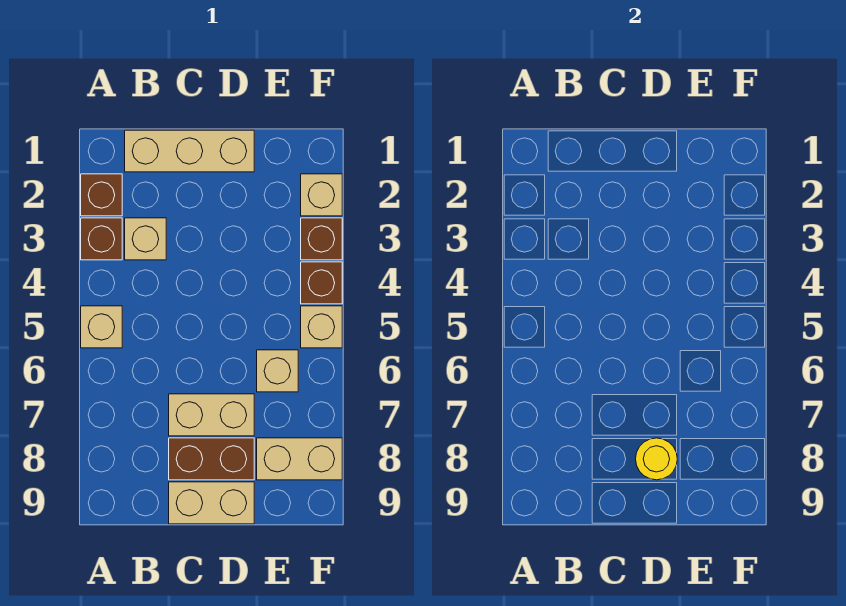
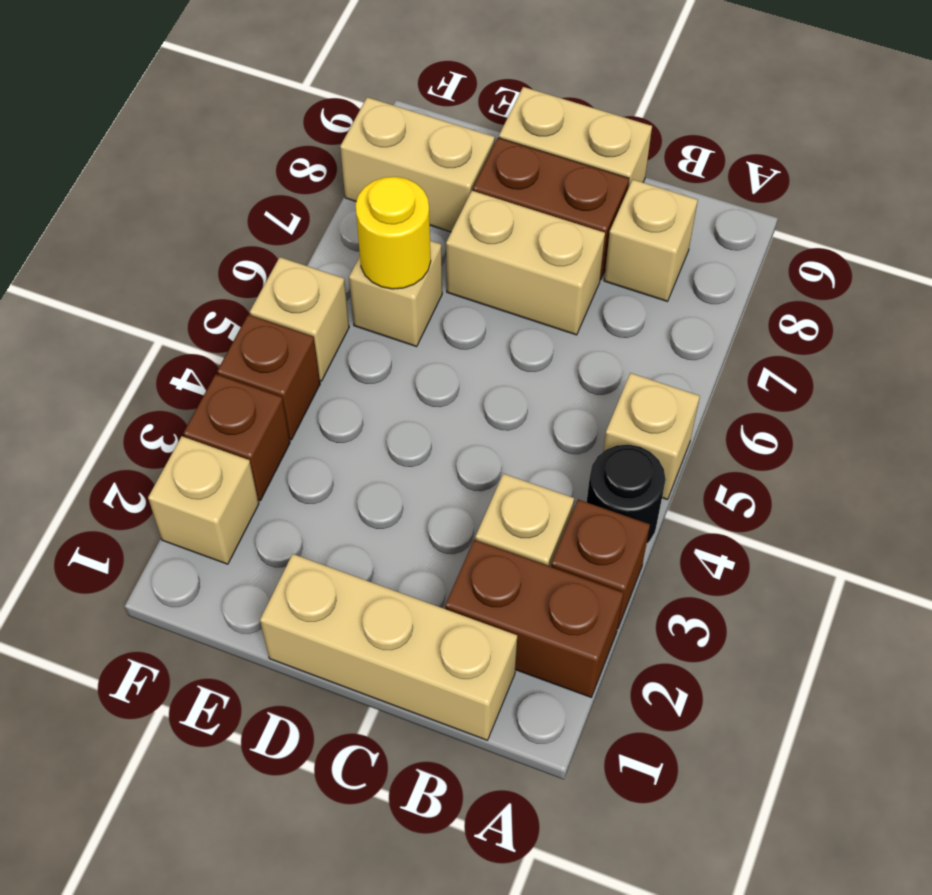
brown brick A2 level 1 -> brown brick A2:B2 level 1
none -> black round brick A4 level 1
none -> tan brick B8 level 1
yellow round brick D8 level 2 -> yellow round brick E6 level 2

